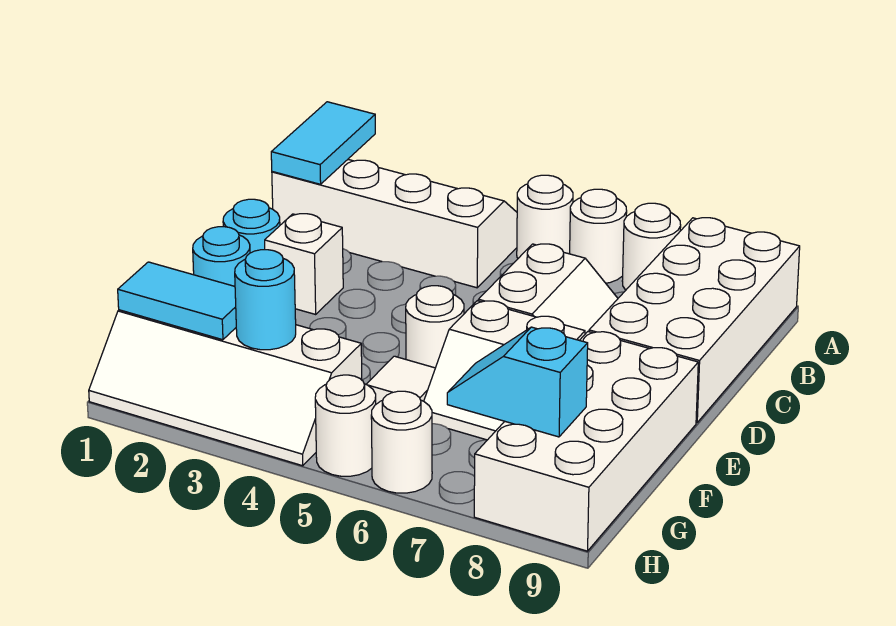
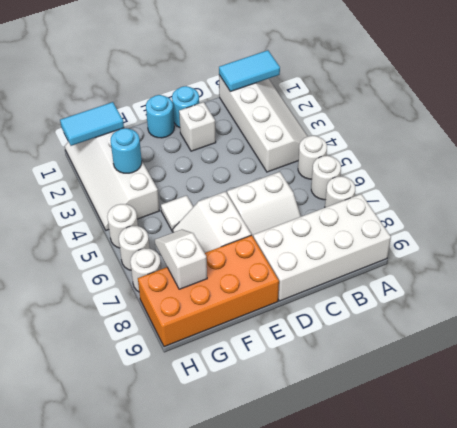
white round brick E5 level 1 -> white round brick H7 level 1
white brick E8:H9 level 1 -> orange brick E8:H9 level 1
cyan tile G1:G2 level 2 -> cyan tile G1:H1 level 2
cyan slope G7:G8 level 2 top 8 -> white slope G7:G8 level 2 top 8

